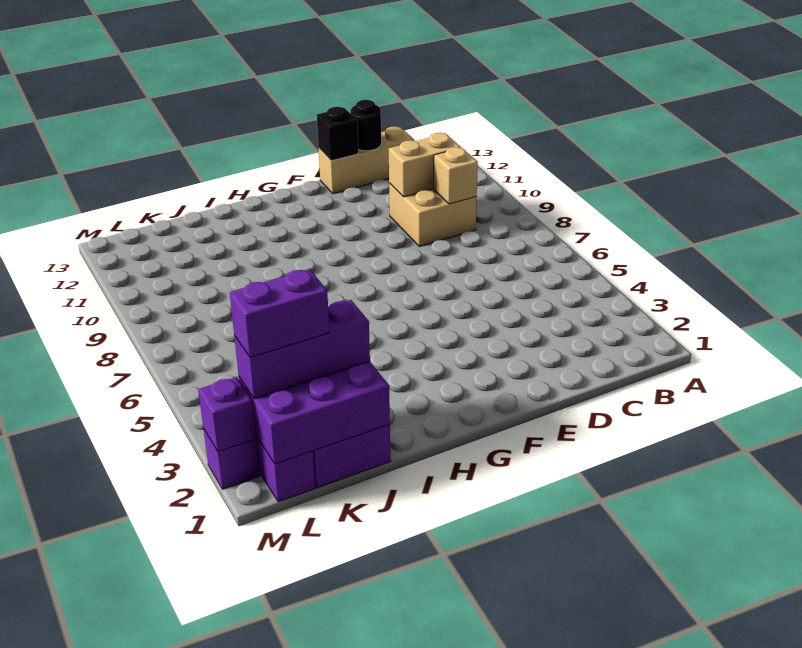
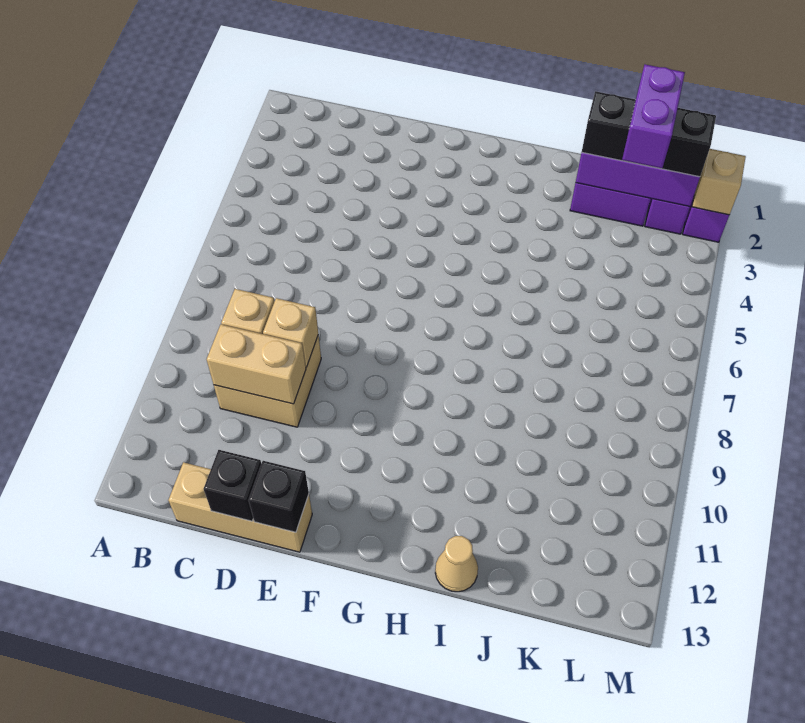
none -> tan brick D9 level 2
black round brick D13 level 2 -> black brick D13 level 2
none -> tan cone I13 level 1
purple brick J2:L2 level 3 -> black brick J2:L2 level 3
purple brick K2:L2 level 4 -> purple brick K2:K3 level 4
purple brick M2 level 2 -> tan brick M2 level 2

